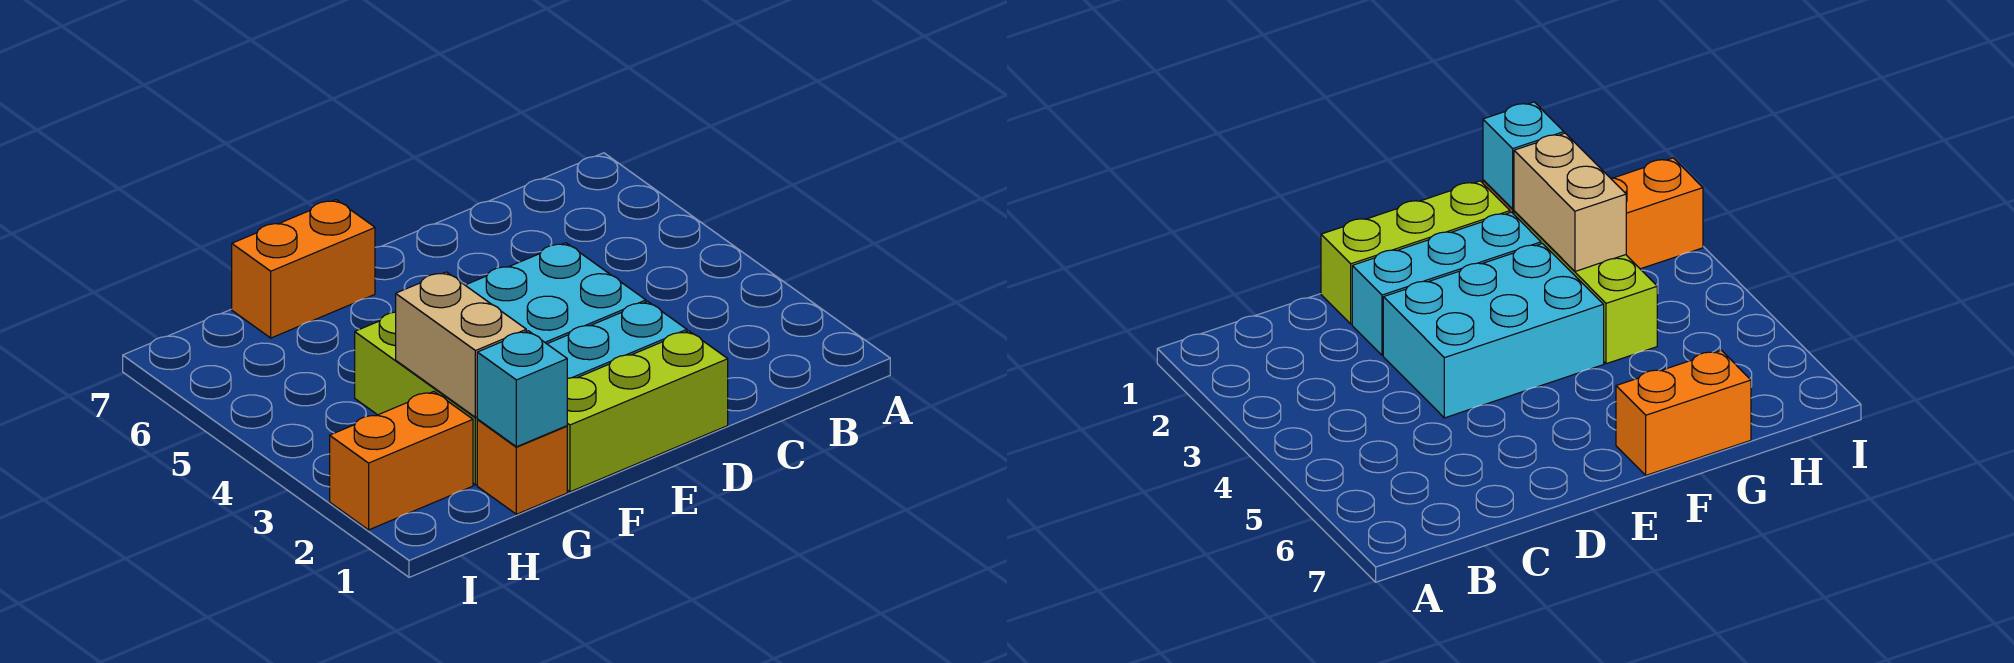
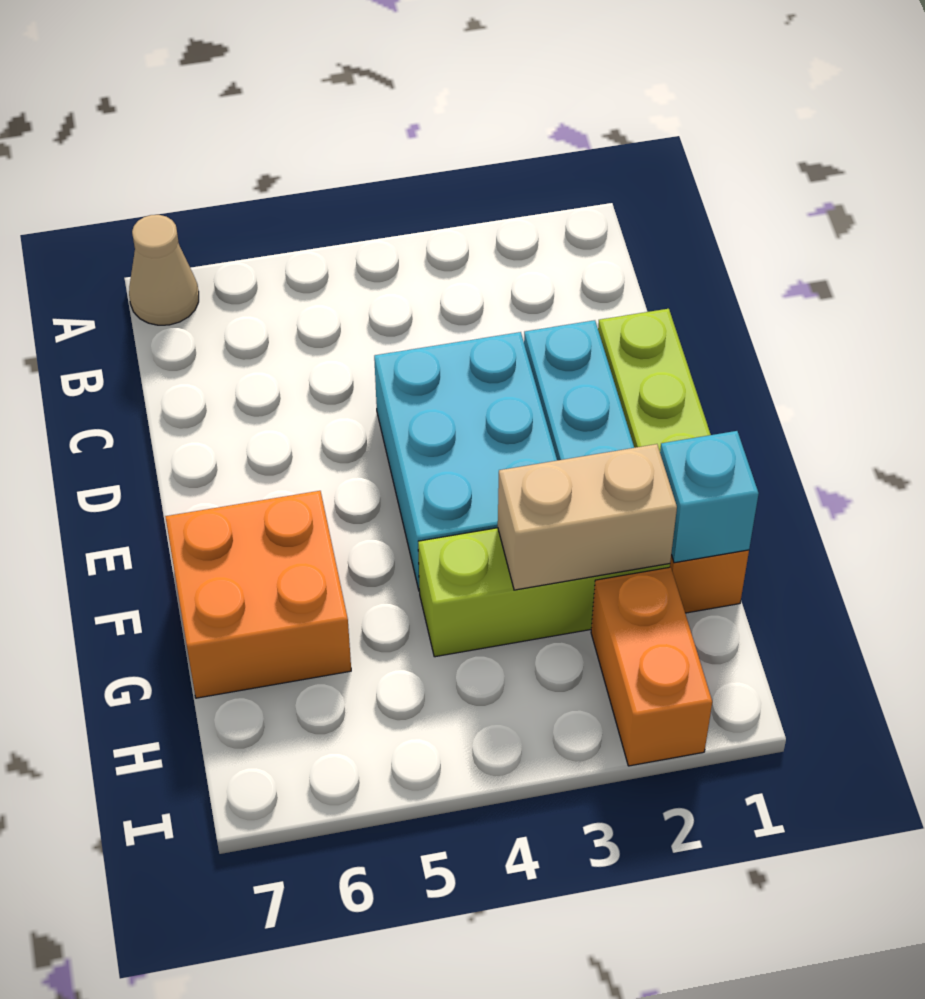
none -> tan cone A7 level 1
orange brick F7:G7 level 1 -> orange brick F6:G7 level 1

